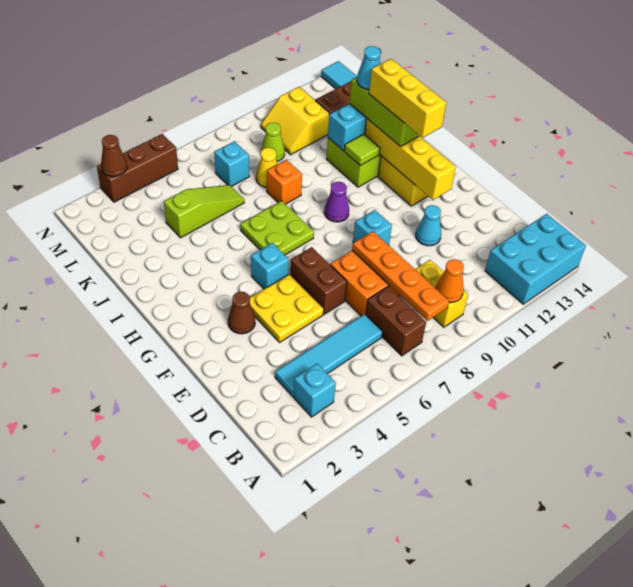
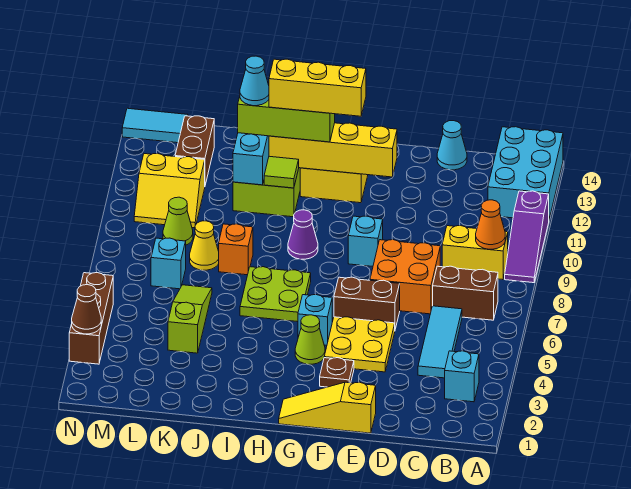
none -> purple slope A9:A11 level 1 top 11
orange plate B8:E8 level 2 -> none
cyan tile C3:C6 level 1 -> cyan tile C4:C6 level 1
none -> yellow slope E1:G1 level 1 top E
cyan cone E11 level 1 -> cyan cone D14 level 1
brown cone F3 level 1 -> brown plate F3 level 1
none -> lime cone G4 level 1

